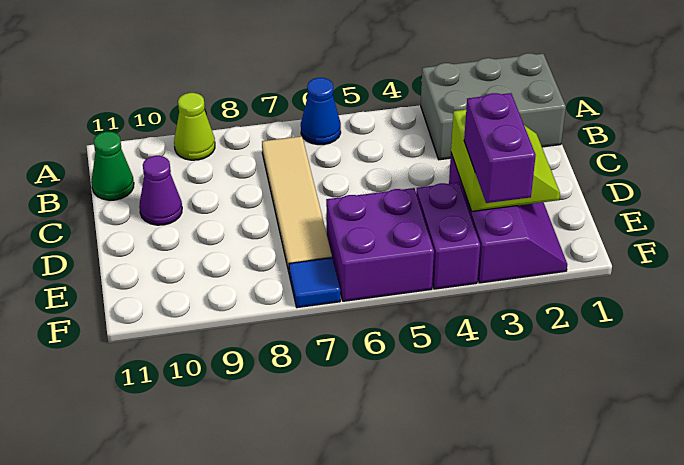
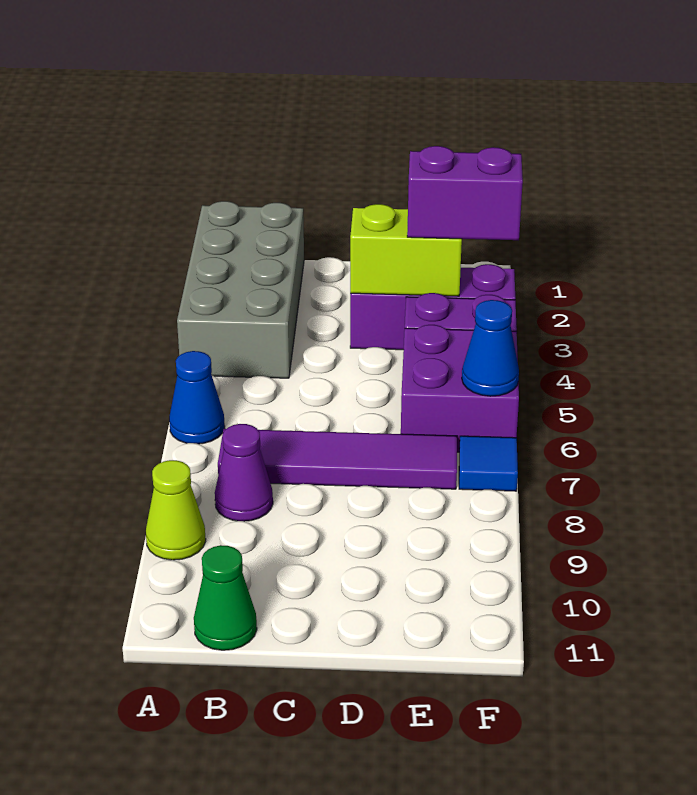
grey brick A1:B3 level 1 -> grey brick A1:B4 level 1
tan tile B7:E7 level 1 -> purple tile B7:E7 level 1
purple cone C10 level 1 -> purple cone B8 level 1
none -> blue cone F6 level 2

